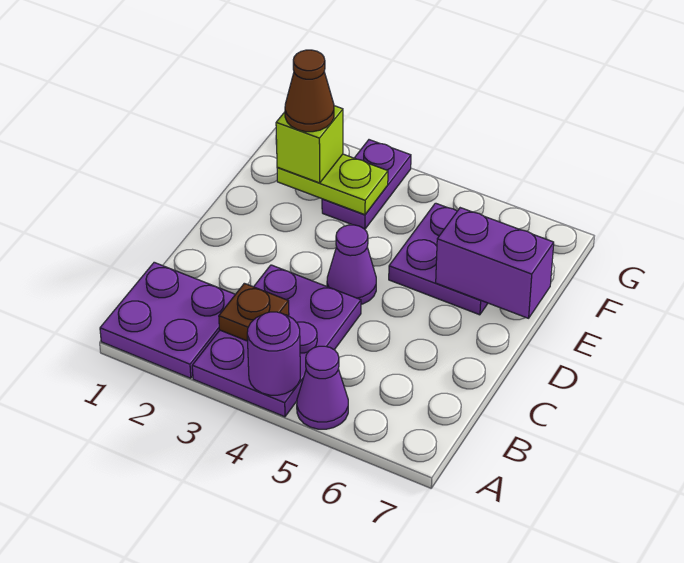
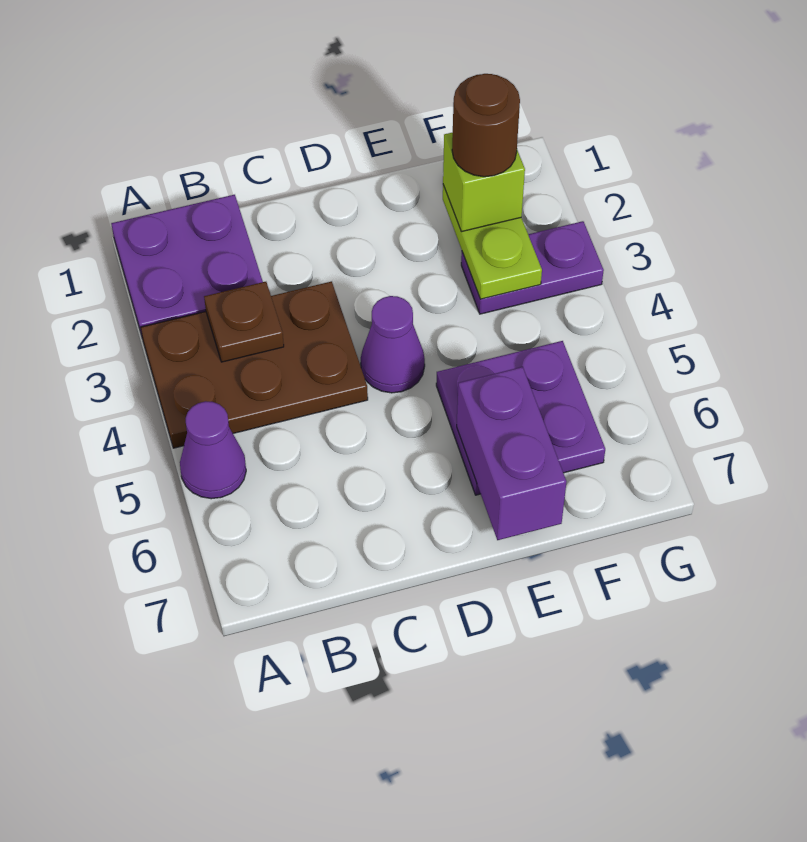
purple plate A3:C4 level 1 -> brown plate A3:C4 level 1
purple round brick A4 level 2 -> none
brown cone F2 level 4 -> brown round brick F2 level 4

